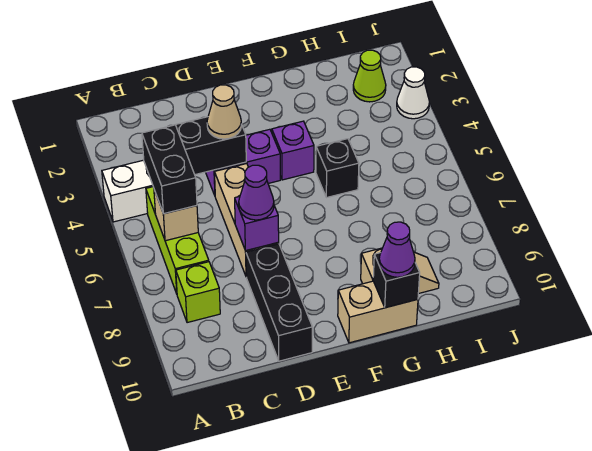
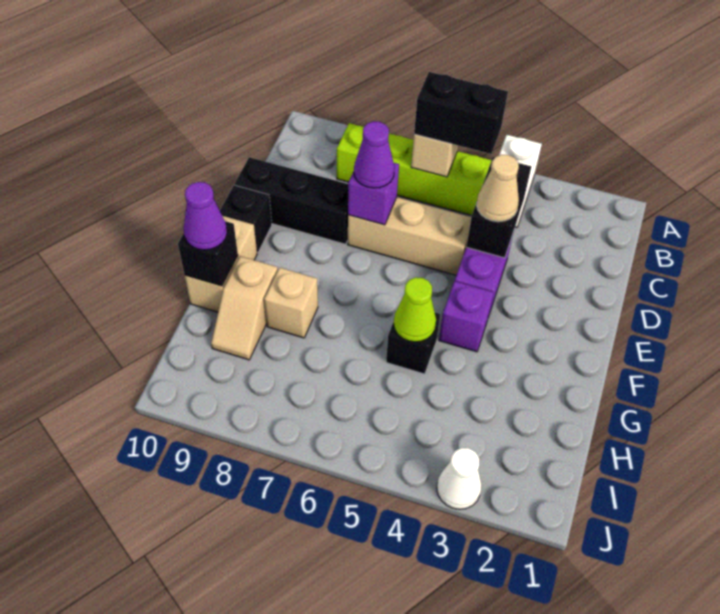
none -> black brick E10 level 1
none -> tan brick G8 level 1
lime cone I2 level 1 -> lime cone G5 level 2

